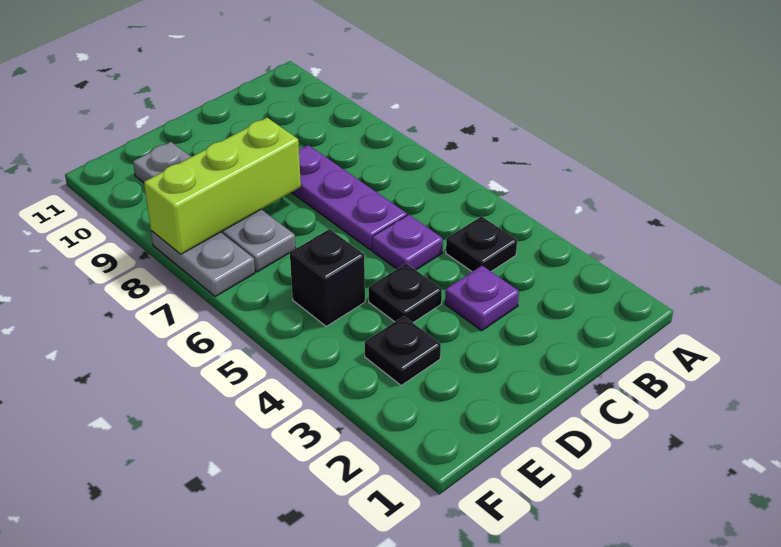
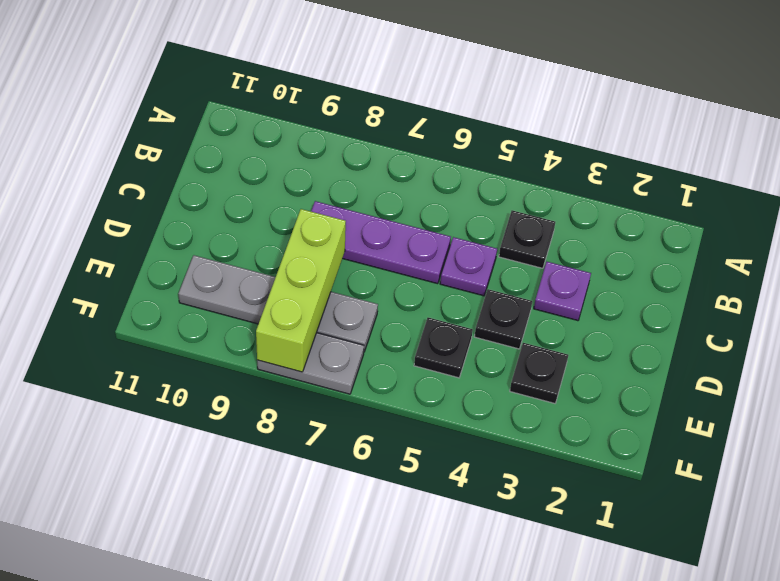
black brick E5 level 1 -> black plate E5 level 1

